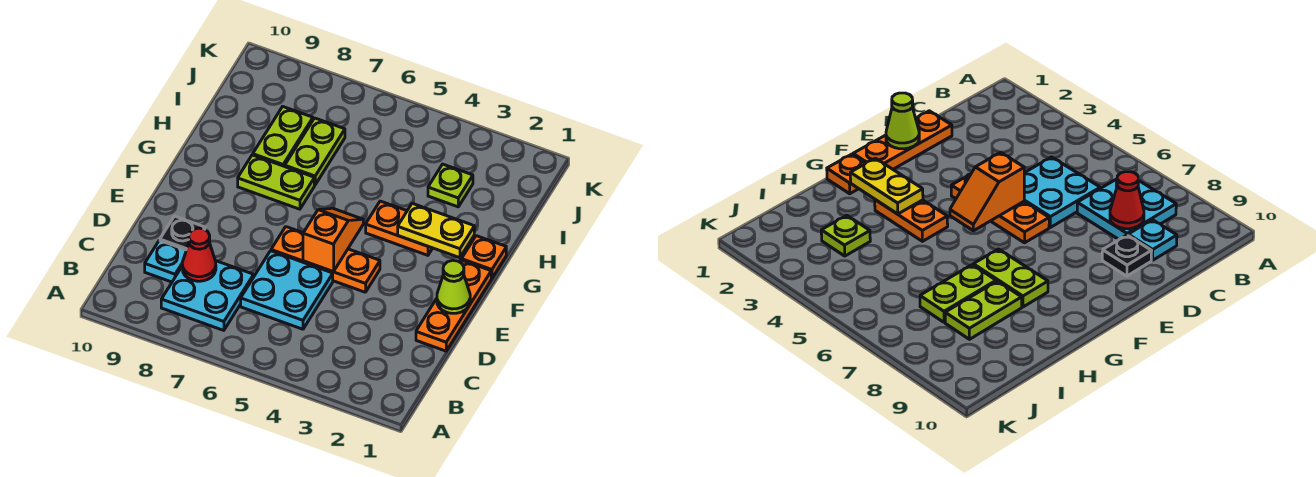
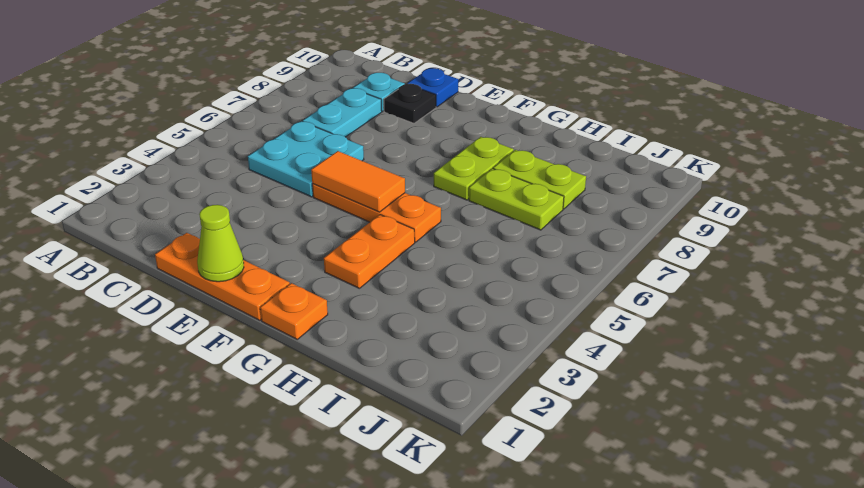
cyan plate B7:C8 level 1 -> cyan plate C7:C8 level 1
red cone C8 level 2 -> none
none -> blue plate D10 level 1
orange plate E4:E6 level 1 -> orange plate E5:G5 level 1
orange slope E5:F5 level 2 top E -> orange tile E5:F5 level 2
yellow plate G2:G3 level 2 -> none
lime plate I3 level 1 -> none

